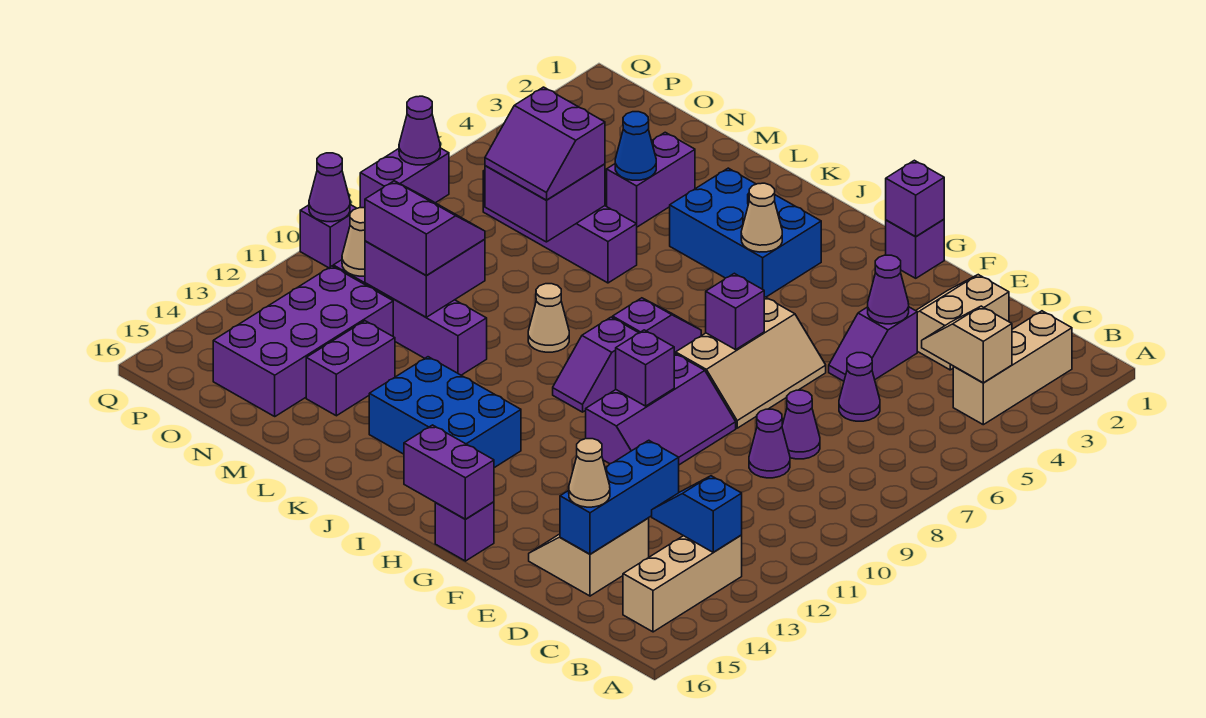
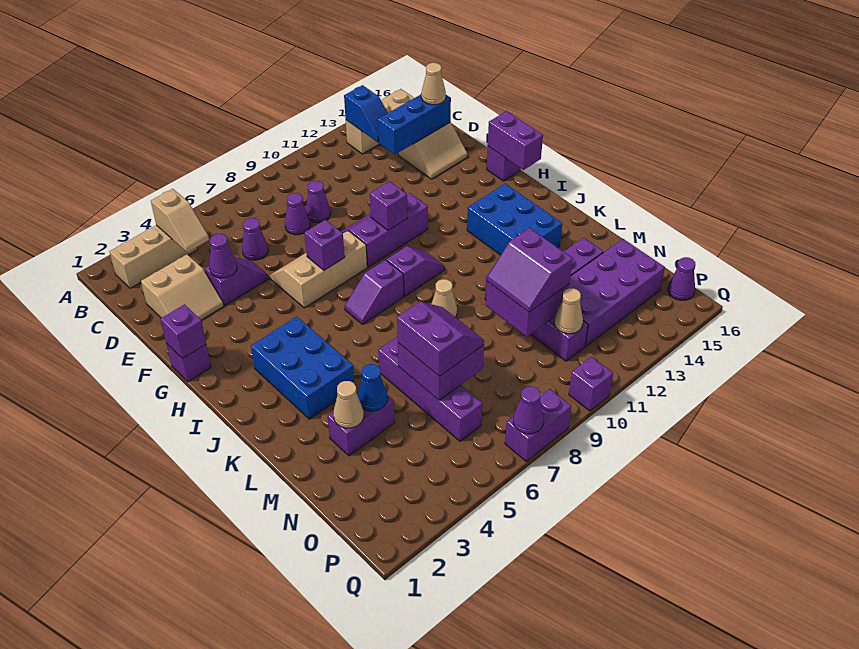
tan cone I4 level 2 -> tan cone M3 level 2
purple cone Q10 level 2 -> purple cone P16 level 1

